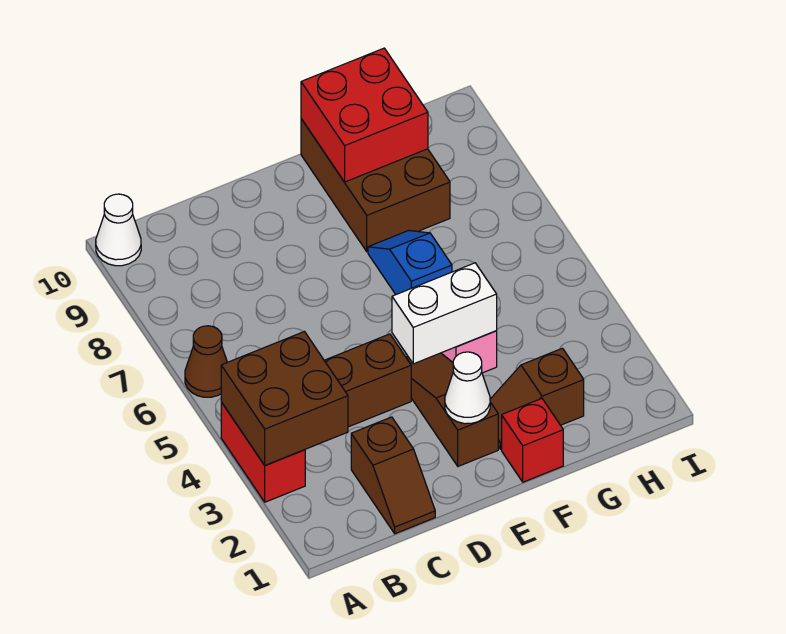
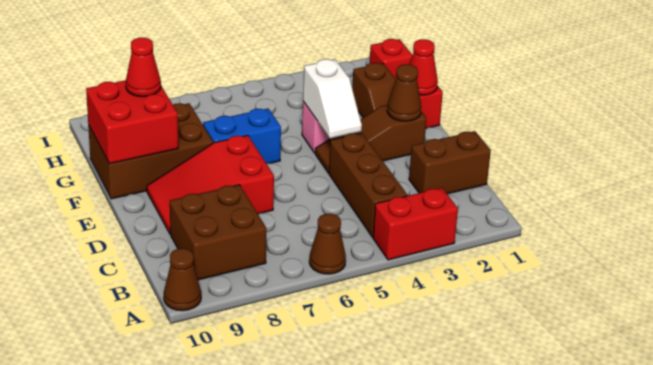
brown brick A3:B4 level 2 -> brown brick B8:C9 level 1
white cone A10 level 1 -> brown cone A10 level 1
brown slope C1:C2 level 1 top 2 -> brown brick C1:C2 level 1
none -> red slope D7:E9 level 1 top 7
white cone E2 level 2 -> brown cone E2 level 2
white brick E4:F4 level 2 -> white slope E4:F4 level 2 top F
none -> red cone F1 level 2
blue slope F6:F7 level 1 top 6 -> blue brick F6:F7 level 1
none -> red cone G9 level 3
none -> red brick H1 level 1

